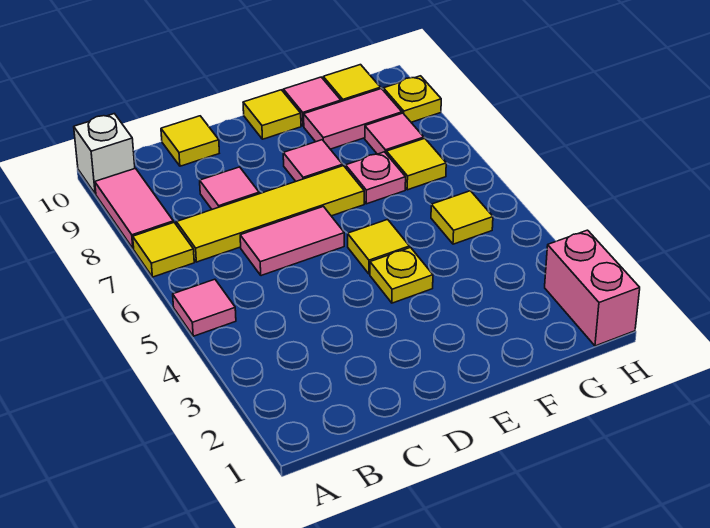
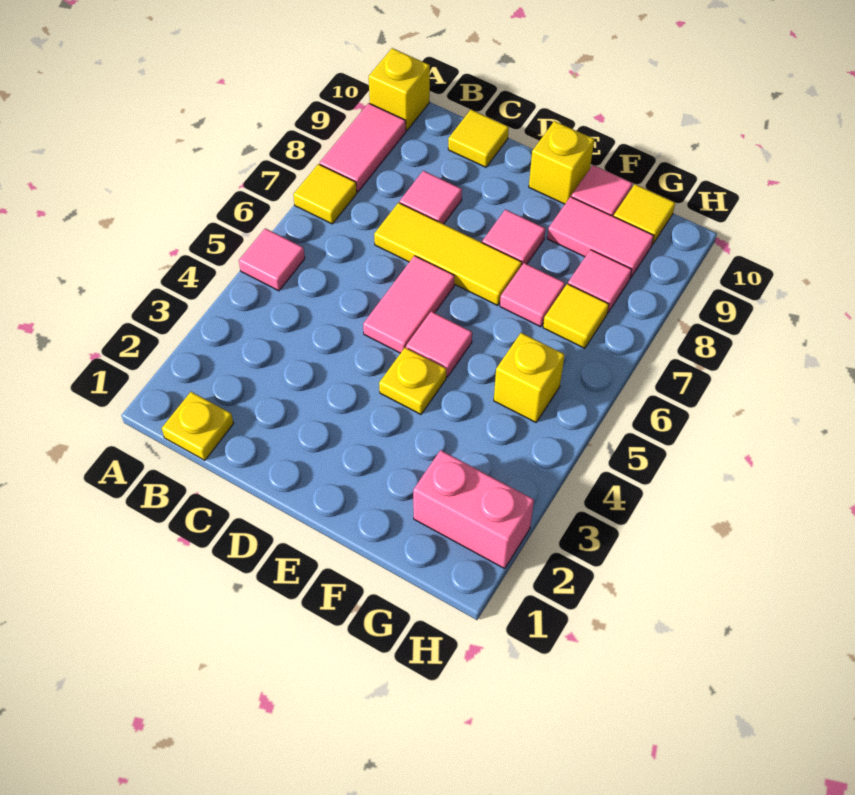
white brick A10 level 1 -> yellow brick A10 level 1
yellow tile B7:E7 level 1 -> yellow tile C7:E7 level 1
pink tile C6:D6 level 1 -> pink tile D5:D6 level 1
yellow tile E5 level 1 -> pink tile E5 level 1
yellow tile E10 level 1 -> yellow brick E10 level 1
pink plate F7 level 1 -> pink tile F7 level 1
yellow tile G5 level 1 -> yellow brick G5 level 1
pink brick H1:H2 level 1 -> pink brick G2:H2 level 1
yellow plate H9 level 1 -> yellow plate B1 level 1

